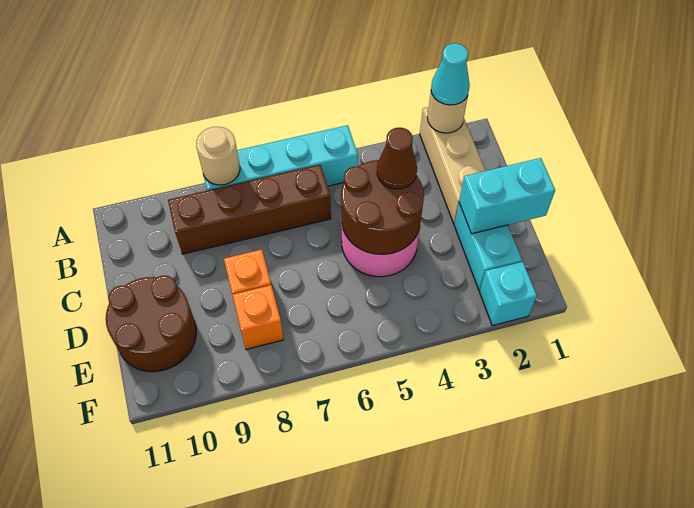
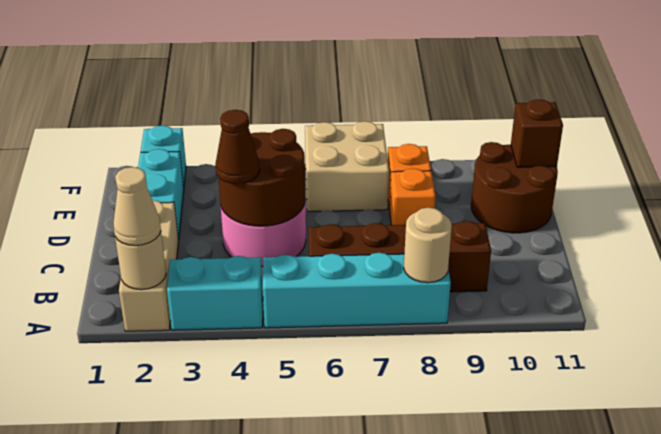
cyan cone A2 level 3 -> tan cone A2 level 3
cyan brick D1:D2 level 2 -> cyan brick A3:A4 level 1
none -> tan brick E6:F7 level 1
none -> brown brick E11 level 2

